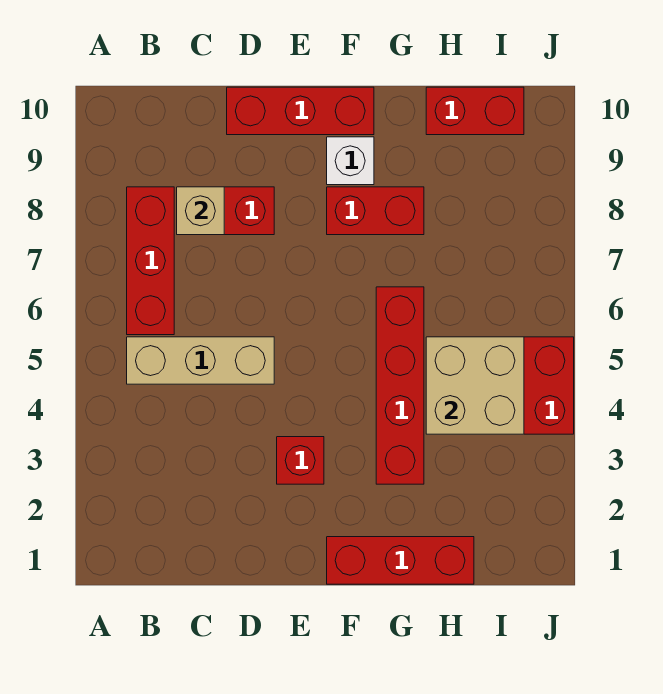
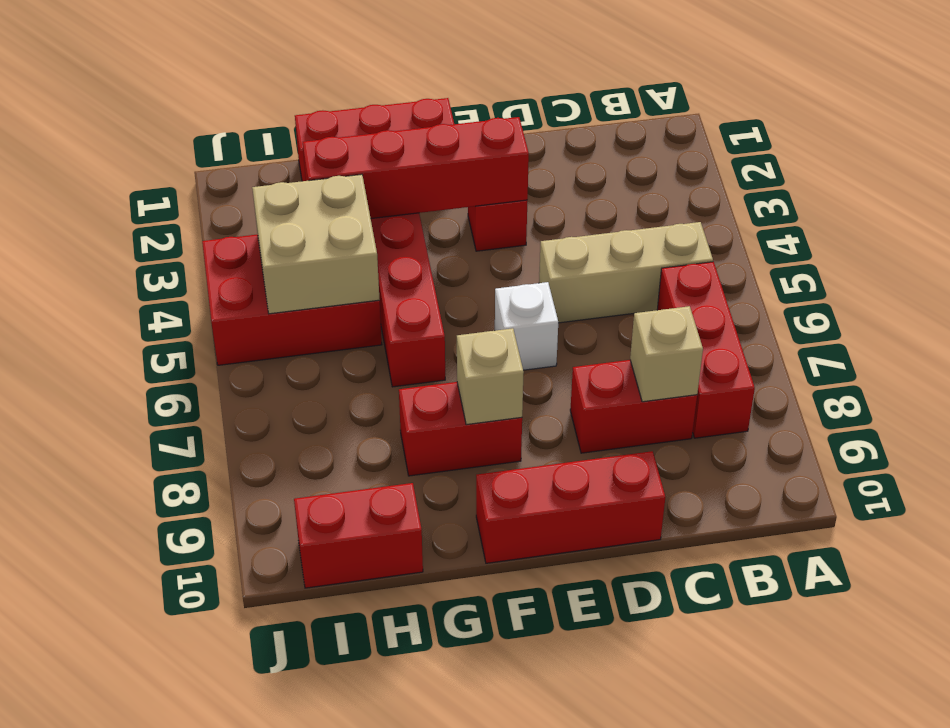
none -> red brick E3:H3 level 2
none -> tan brick F8 level 2
white brick F9 level 1 -> white brick E6 level 1

